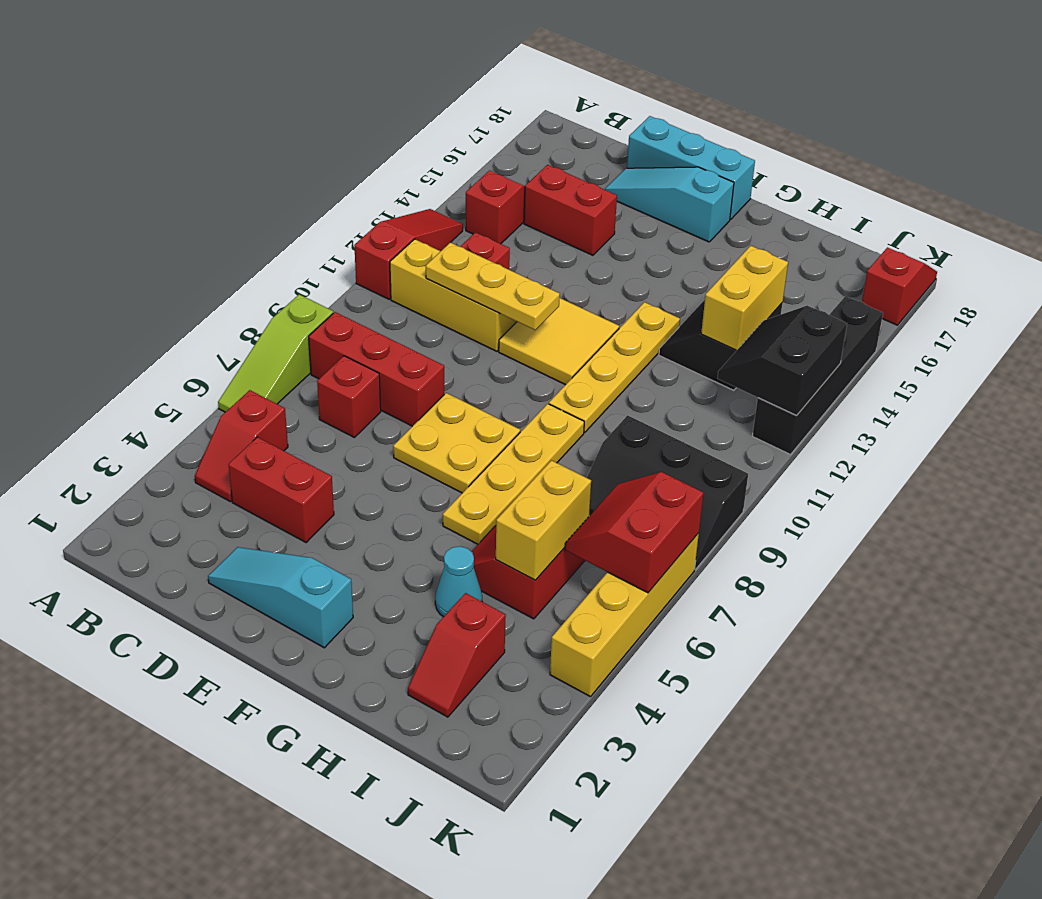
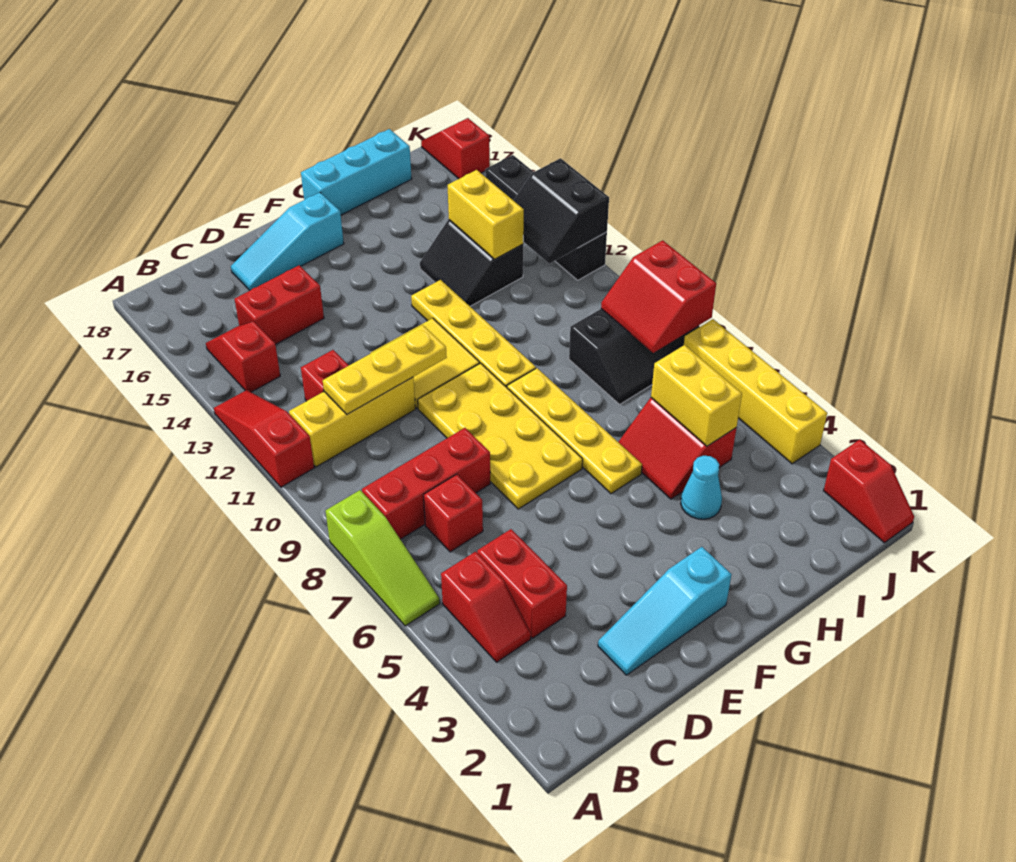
red brick C4:D4 level 1 -> red brick C4:C5 level 1
cyan brick D18:F18 level 1 -> cyan brick G18:I18 level 1
yellow plate E7:F8 level 1 -> yellow plate E7:F10 level 1
red slope I2:I3 level 1 top 3 -> red slope K1:K2 level 1 top 2
red slope J6:K7 level 2 top K -> red slope J8:K9 level 2 top K

